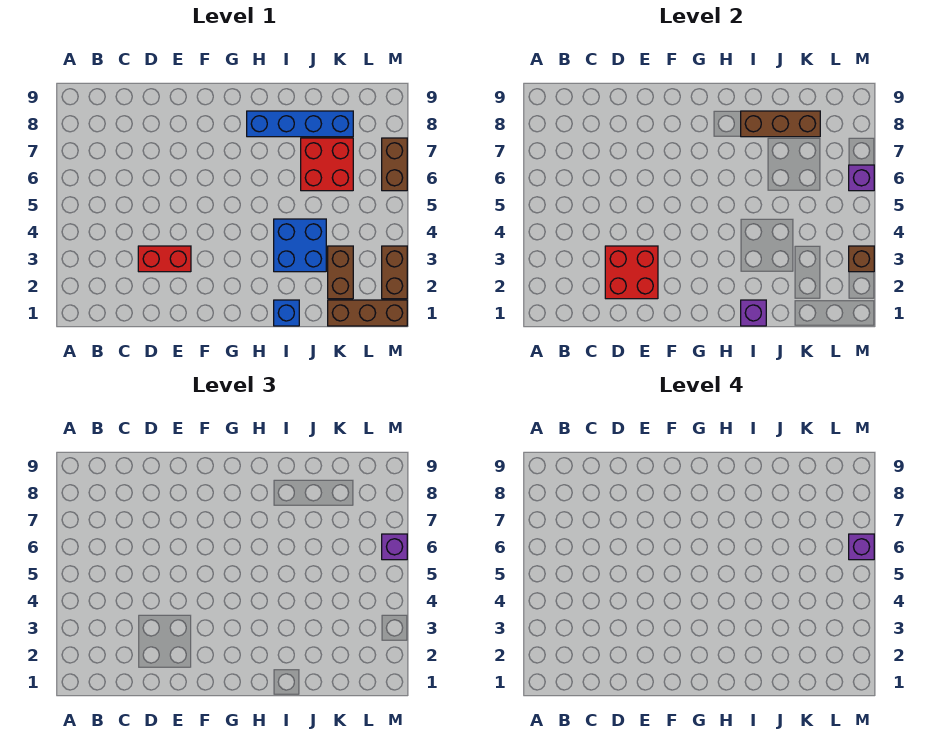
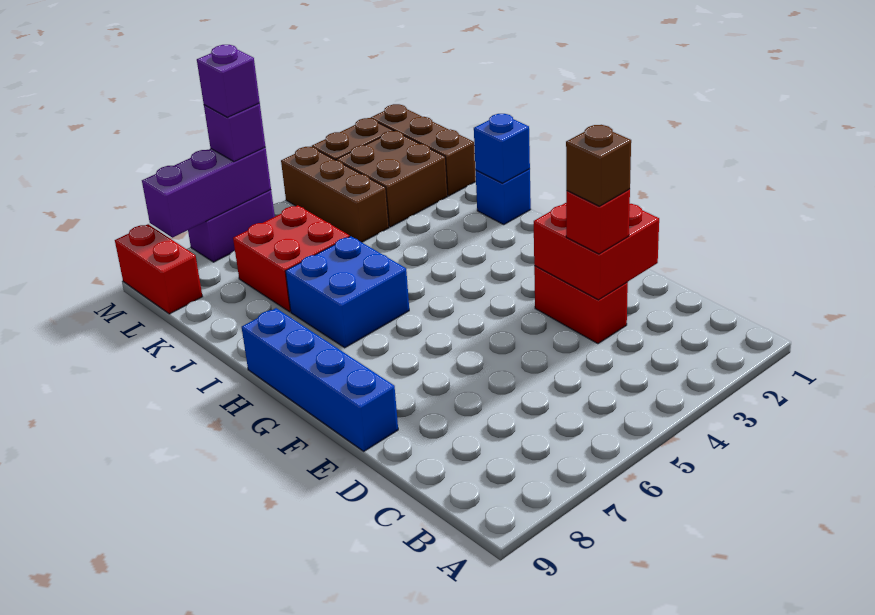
none -> red brick D3 level 3
blue brick H8:K8 level 1 -> blue brick E9:H9 level 1
purple brick I1 level 2 -> blue brick I1 level 2
blue brick I3:J4 level 1 -> blue brick H6:I7 level 1
brown brick I8:K8 level 2 -> brown brick K4:M4 level 1
brown brick K2:K3 level 1 -> brown brick K2:L3 level 1
none -> red brick L9:M9 level 1
brown brick M3 level 2 -> brown brick D3 level 4
brown brick M6:M7 level 1 -> purple brick M6:M7 level 1
purple brick M6 level 2 -> purple brick M6:M8 level 2

